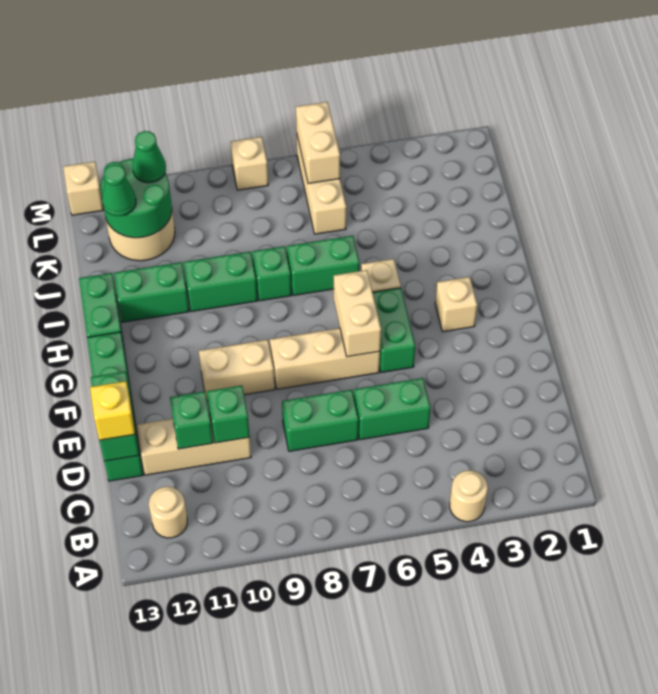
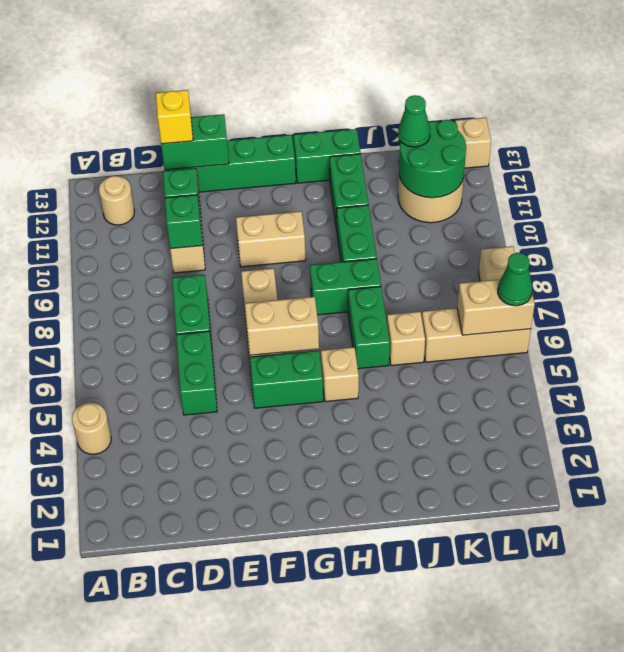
tan brick F9:F10 level 1 -> tan brick F10:G10 level 1
tan brick G3 level 1 -> tan brick J6 level 1
green brick I8 level 1 -> green brick H8:I8 level 1
green cone L11 level 3 -> green cone M6 level 3

